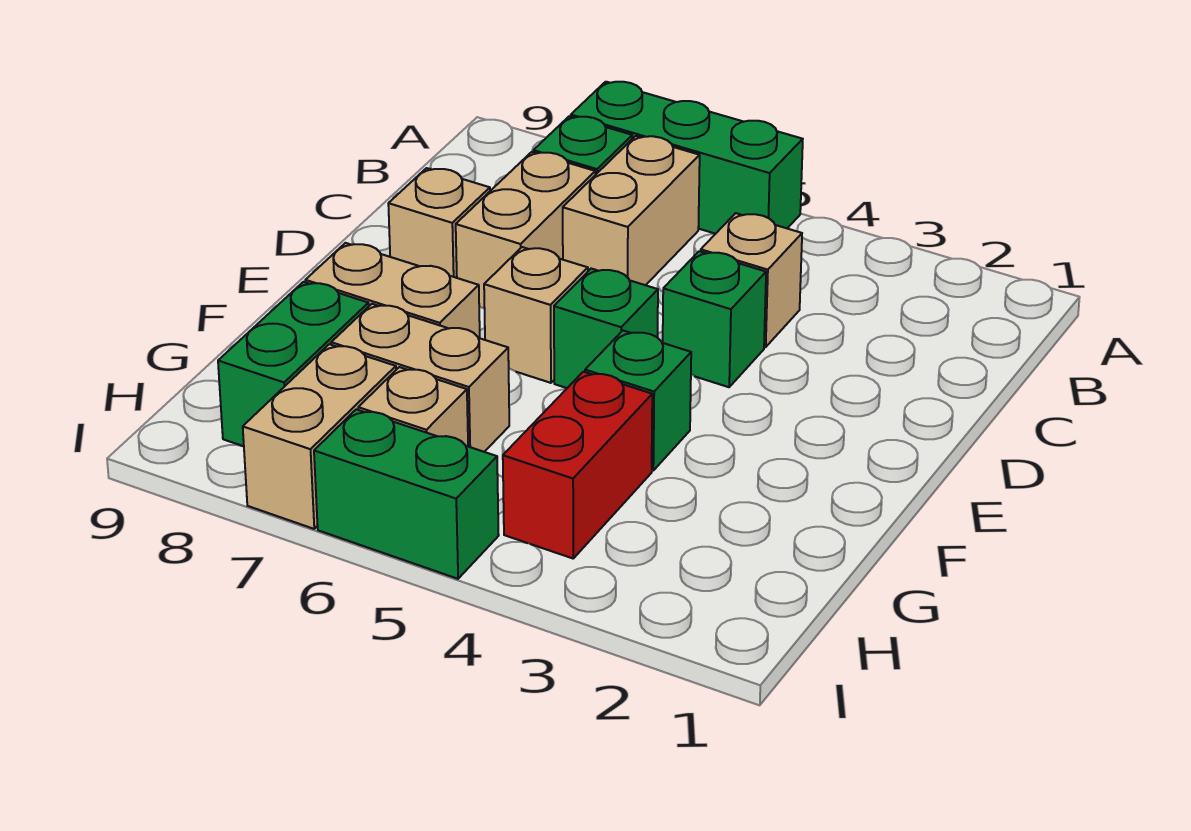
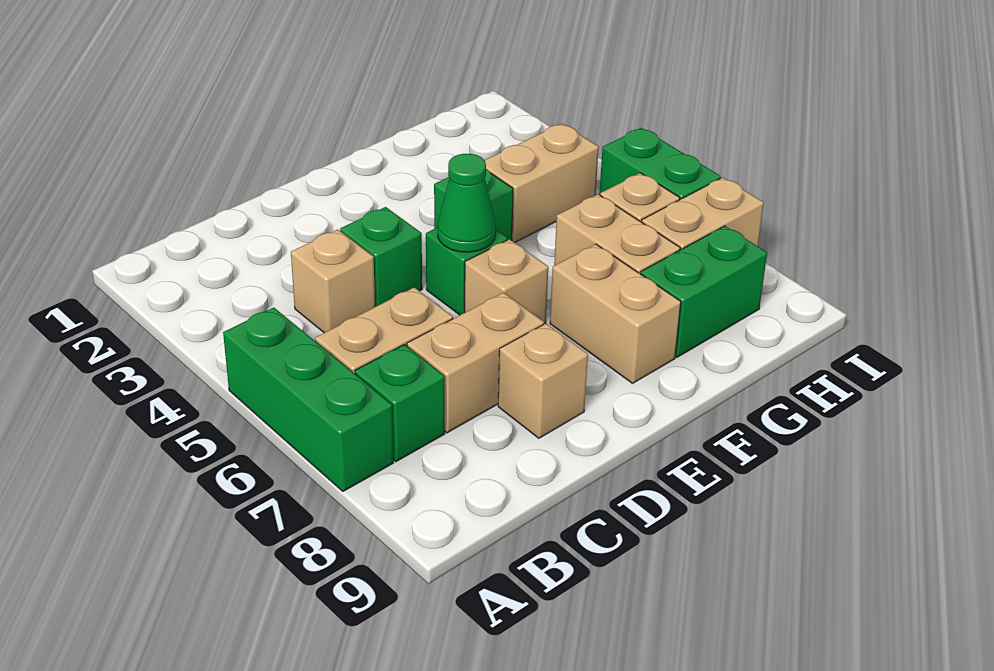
none -> green cone E5 level 2
red brick G4:H4 level 1 -> tan brick G4:H4 level 1

